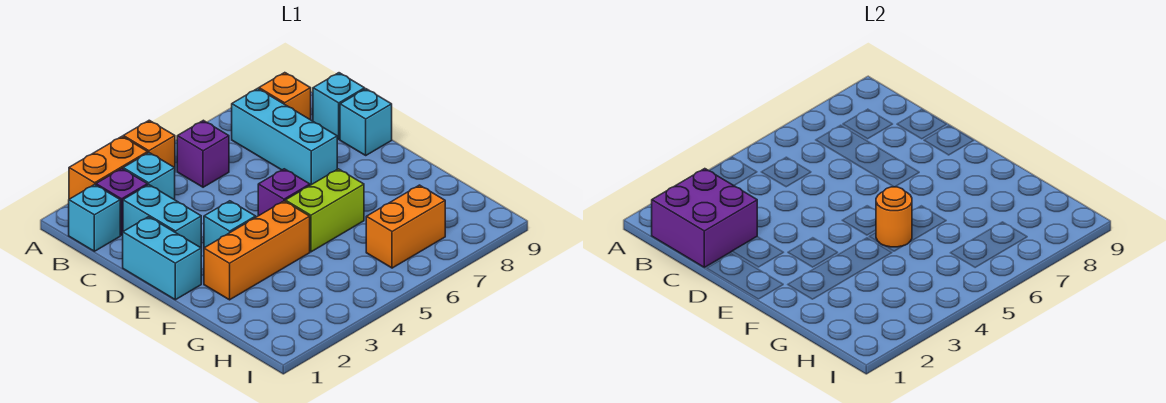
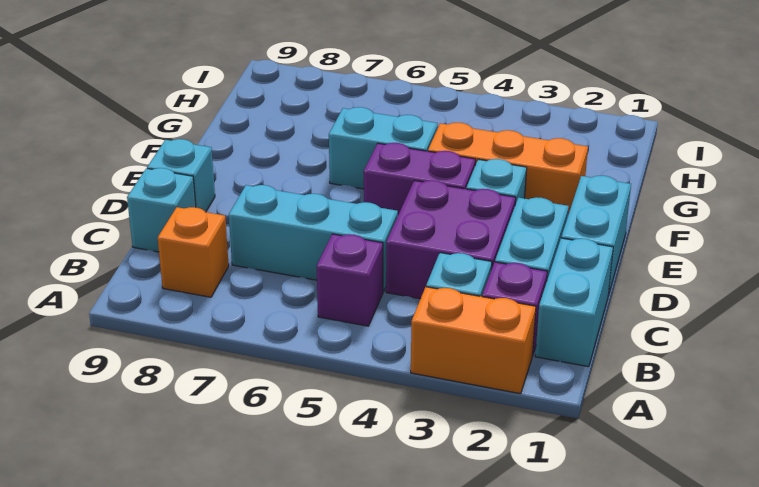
orange brick A4 level 1 -> none
cyan brick B1 level 1 -> cyan brick B1:C1 level 1
purple brick B1:C2 level 2 -> purple brick C3:D4 level 1
cyan brick B7:D7 level 1 -> cyan brick C5:C7 level 1
purple brick E5 level 1 -> purple brick E4:E5 level 1
lime brick F5:F6 level 1 -> cyan brick F5:F6 level 1
orange round brick F5 level 2 -> none
orange brick H6:H7 level 1 -> none

